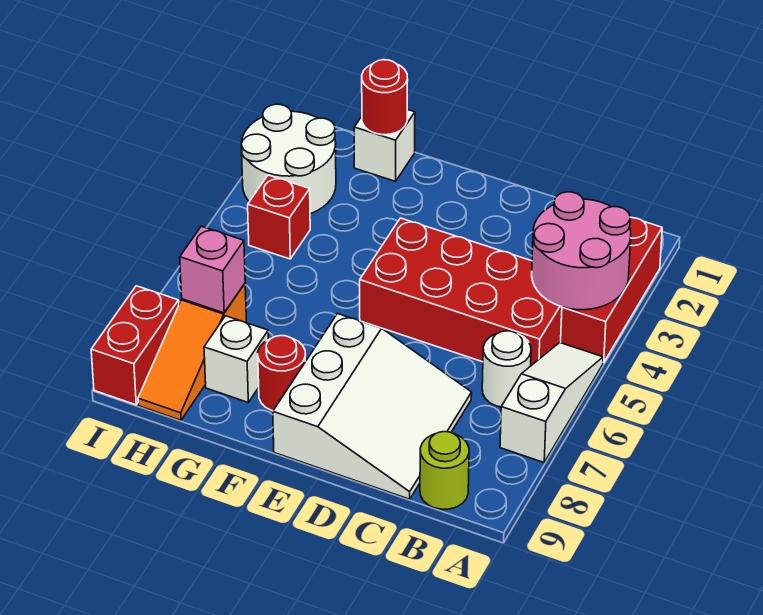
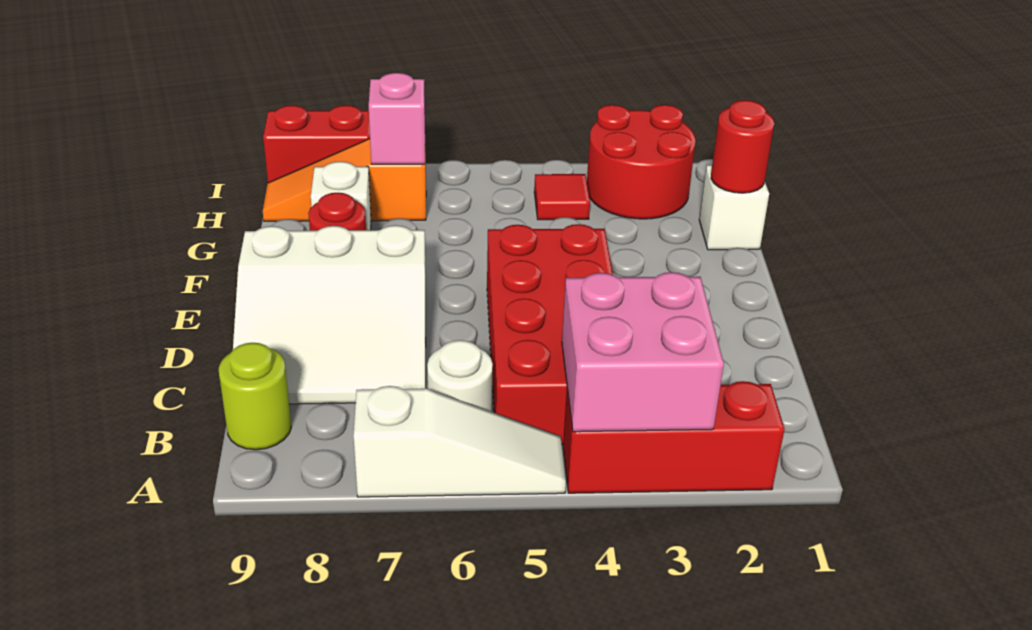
pink round brick A3:B4 level 2 -> pink brick A3:B4 level 2
white round brick H2:I3 level 1 -> red round brick H2:I3 level 1
red brick H4 level 1 -> red tile H4 level 1

